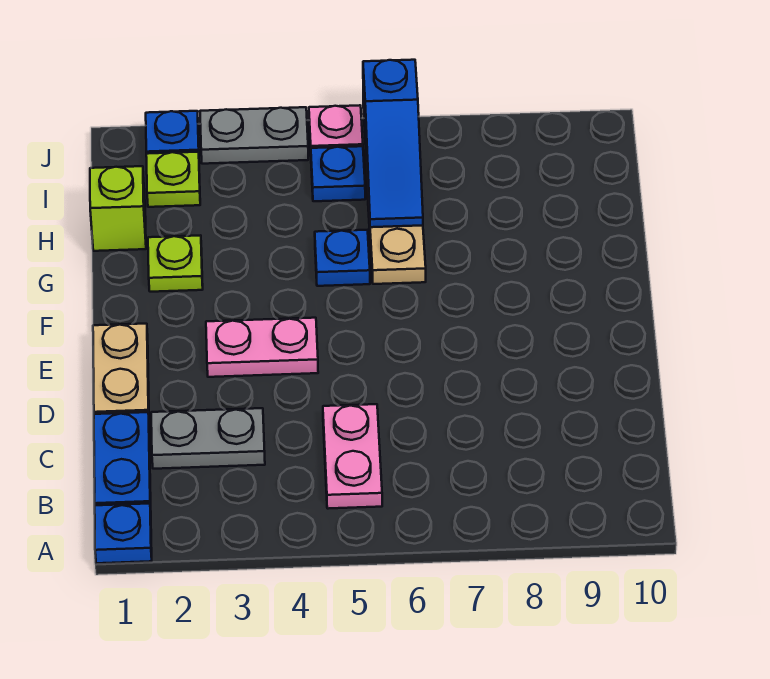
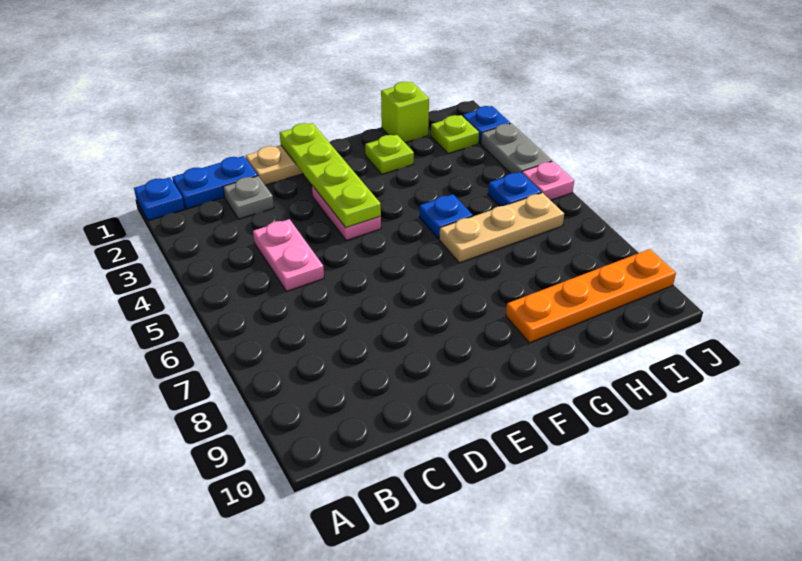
pink plate B5:C5 level 1 -> pink plate C4:C5 level 1
grey plate C2:C3 level 1 -> grey plate C2 level 1
none -> lime plate E1:E4 level 2
none -> orange plate G9:J9 level 1
blue slope H6:J6 level 2 top J -> none

